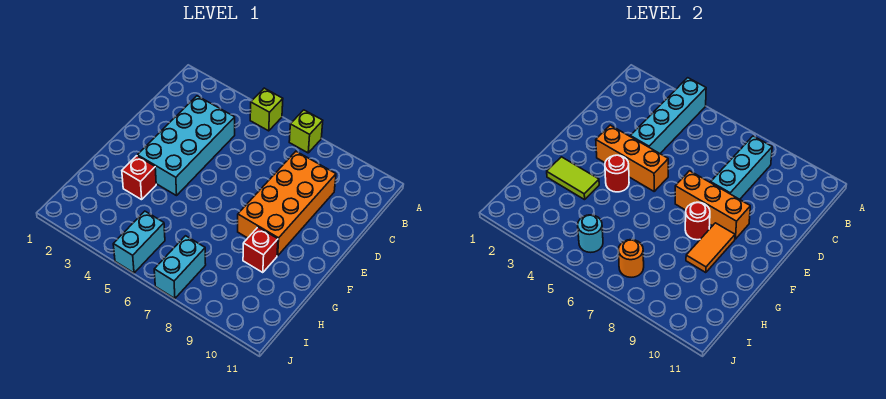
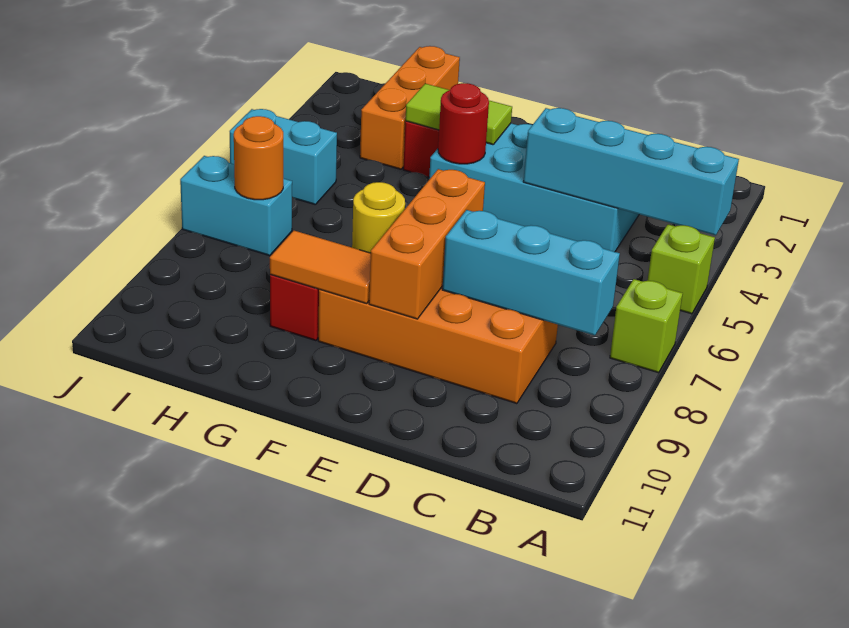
orange brick E3:E5 level 2 -> orange brick H1:H3 level 1
red round brick F8 level 2 -> yellow round brick F8 level 2
lime tile G2:G3 level 2 -> lime tile F3:G3 level 2
cyan round brick I5 level 2 -> none

